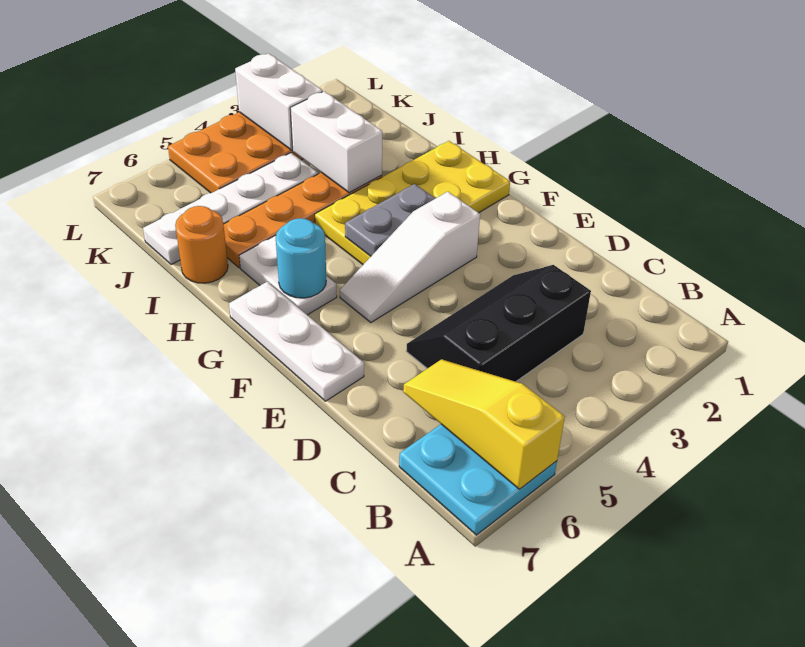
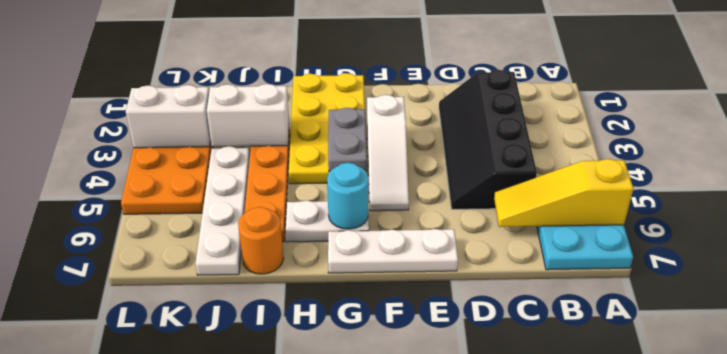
black slope C3:D5 level 1 top C -> black slope C2:D5 level 1 top C

